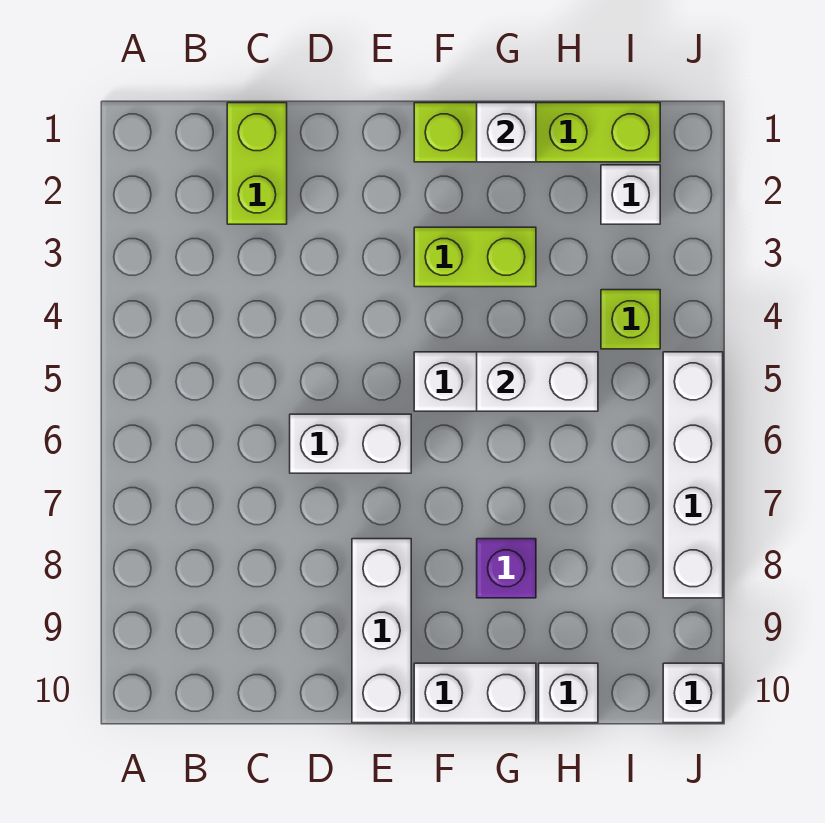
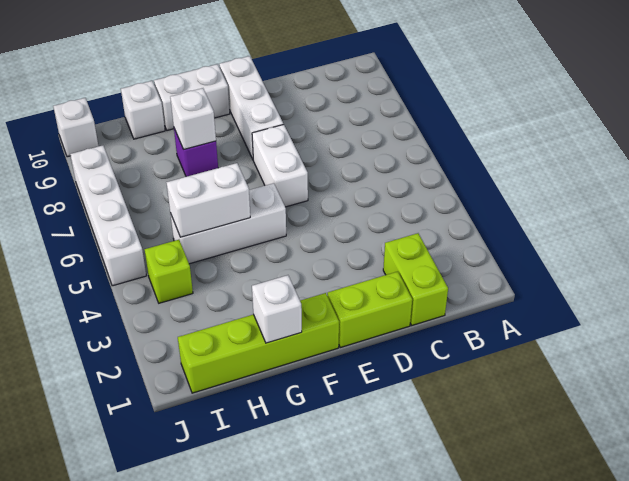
white brick D6:E6 level 1 -> white brick E6:E7 level 1
lime brick F3:G3 level 1 -> lime brick D1:E1 level 1
white brick I2 level 1 -> white brick G8 level 2

